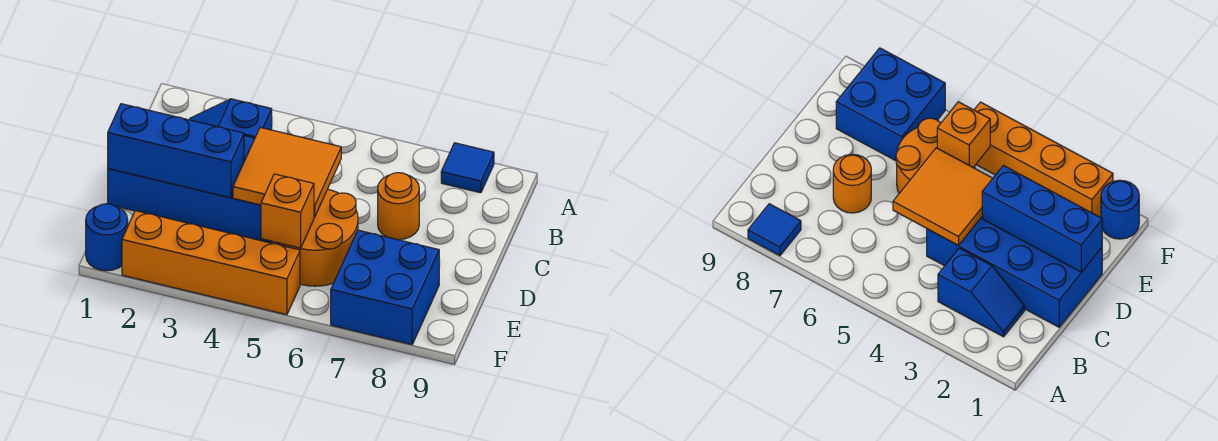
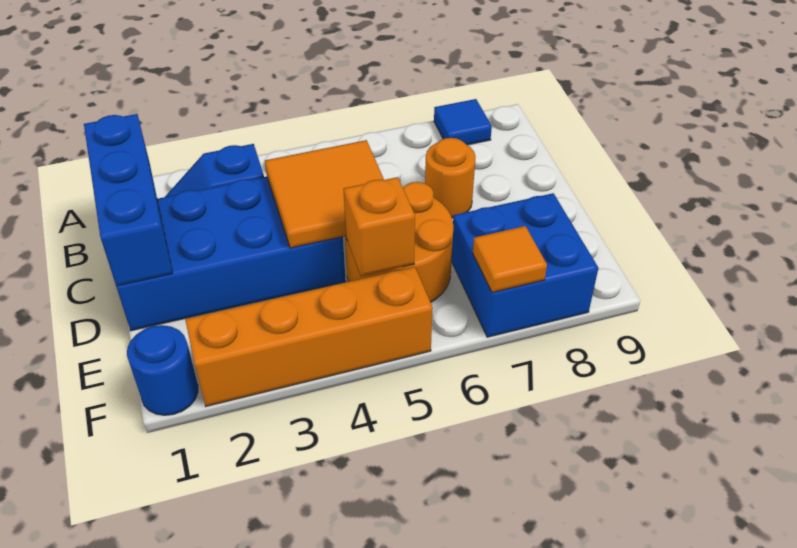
blue brick D1:D3 level 2 -> blue brick B1:D1 level 2
none -> orange tile F7 level 2

